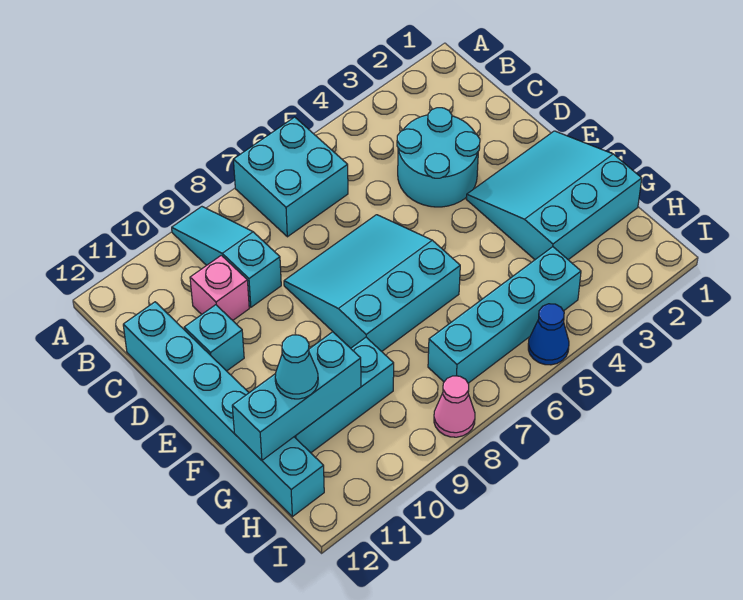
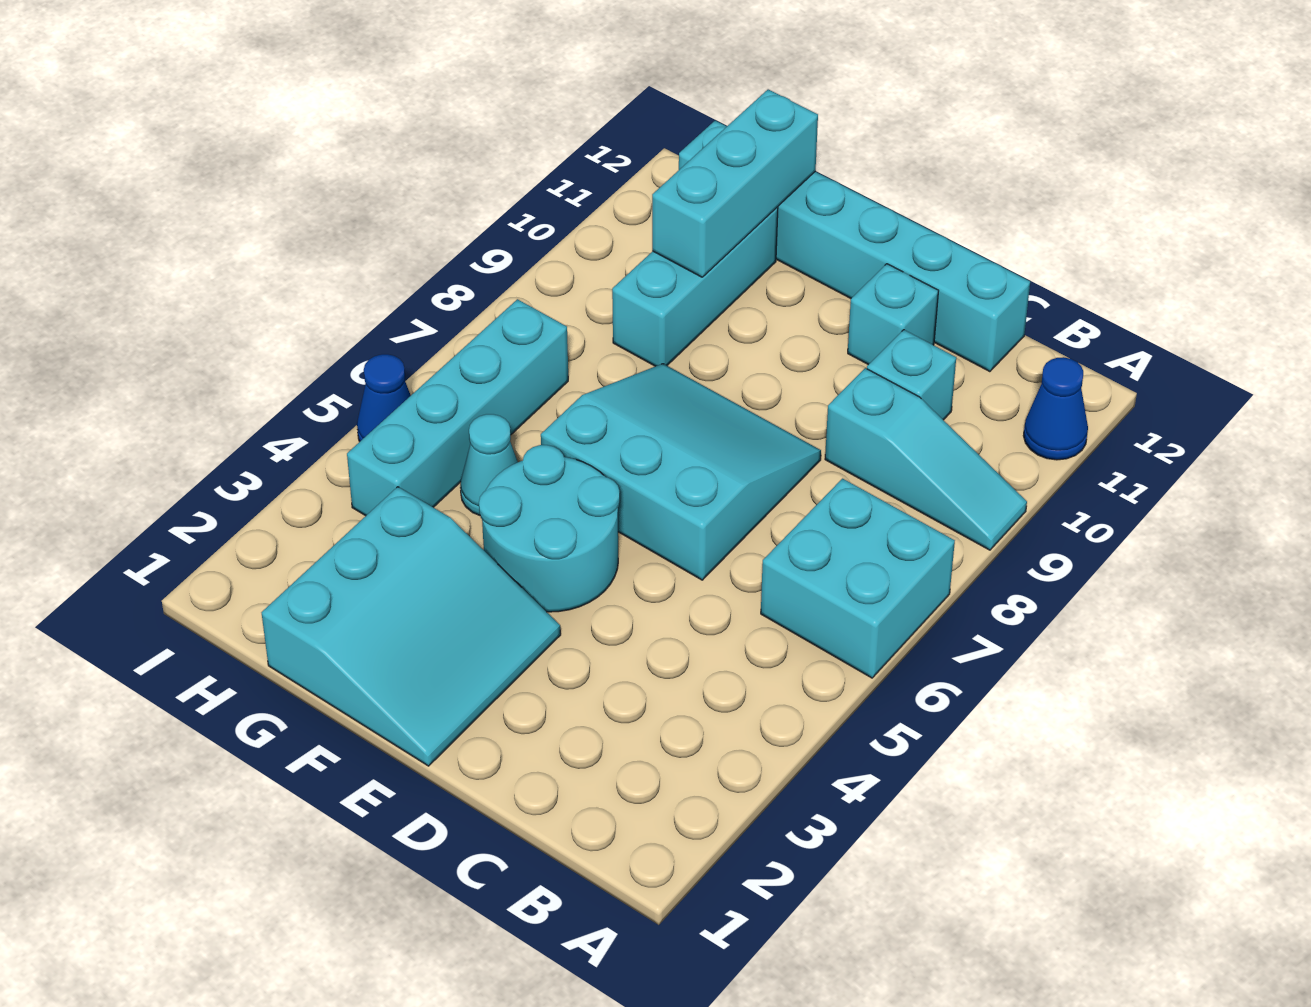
none -> blue cone A11 level 1
cyan round brick C3:D4 level 1 -> cyan round brick E4:F5 level 1
pink brick C10 level 1 -> cyan brick C10 level 1
cyan slope D6:F8 level 1 top F -> cyan slope D6:F8 level 1 top 6
cyan cone G11 level 3 -> cyan cone G5 level 1
pink cone I8 level 1 -> none

